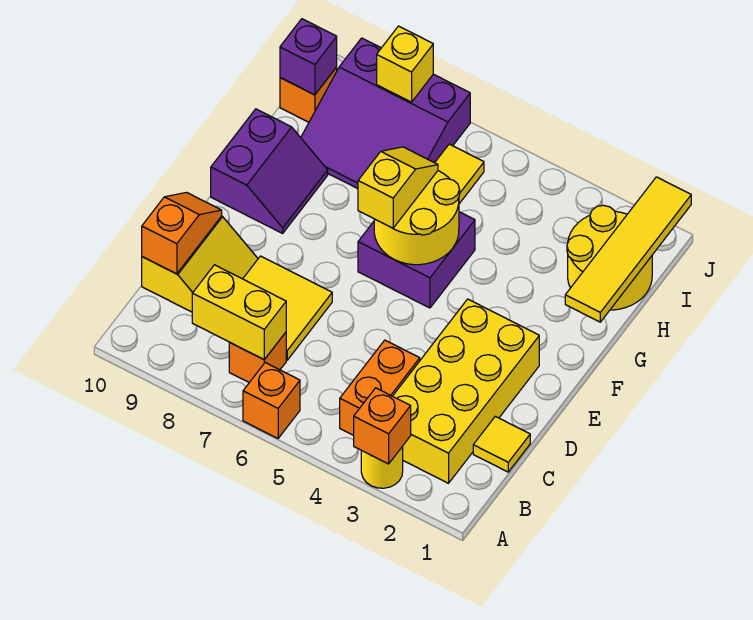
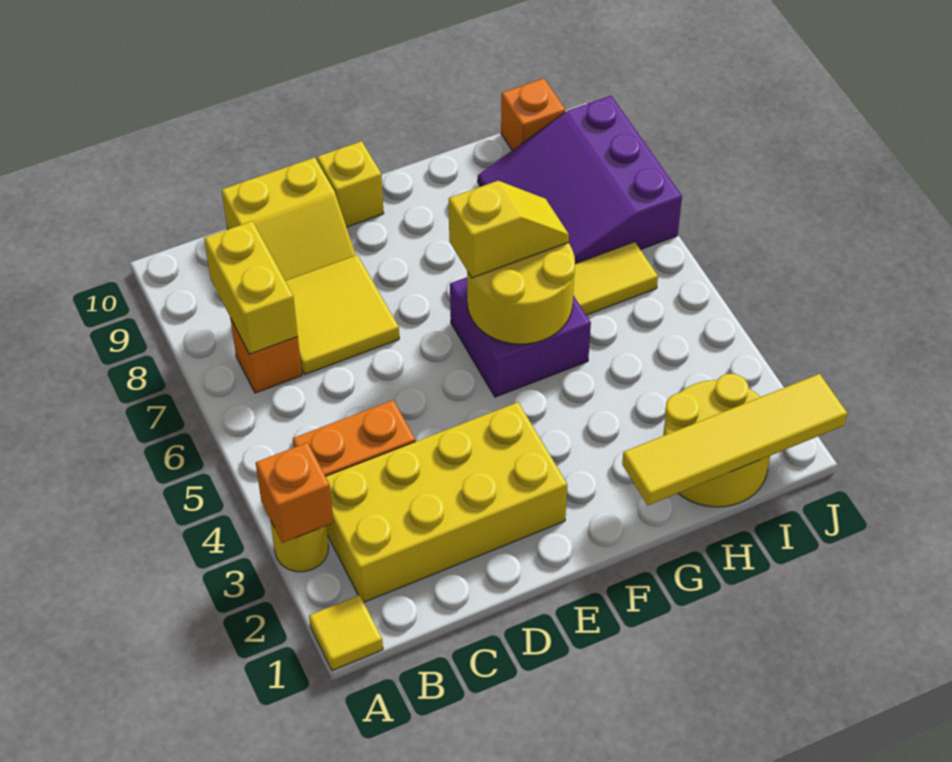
orange brick A6 level 1 -> none
yellow tile C1 level 1 -> yellow tile A1 level 1
orange slope C10:D10 level 2 top C -> none
purple slope F9:G10 level 1 top 10 -> none
purple brick I10 level 2 -> none
yellow brick J8 level 2 -> yellow brick E10 level 1

